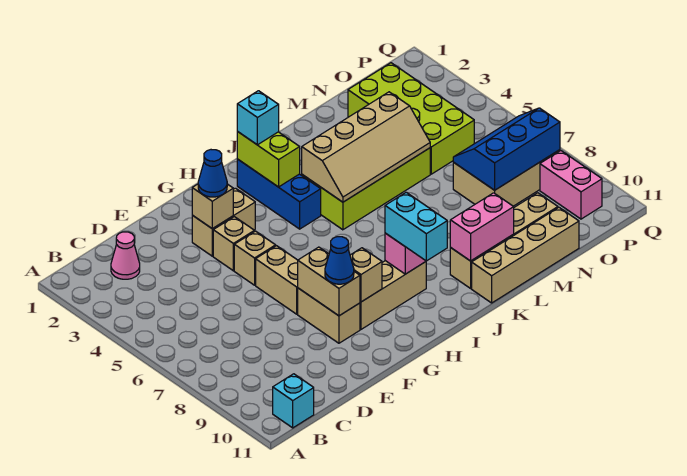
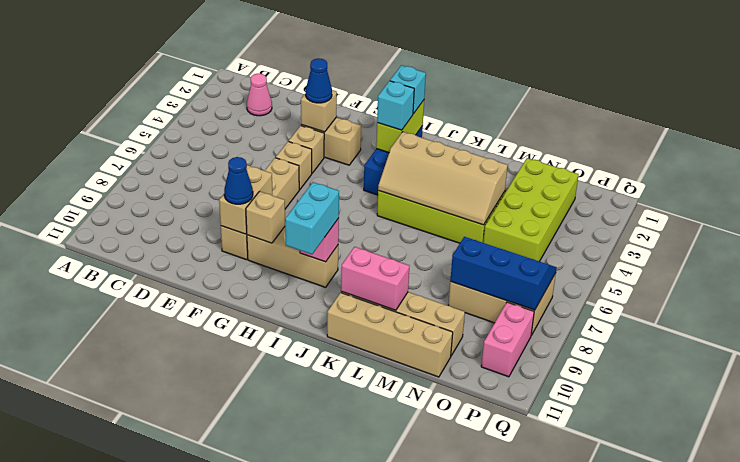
cyan brick B11 level 1 -> cyan brick I3 level 3

